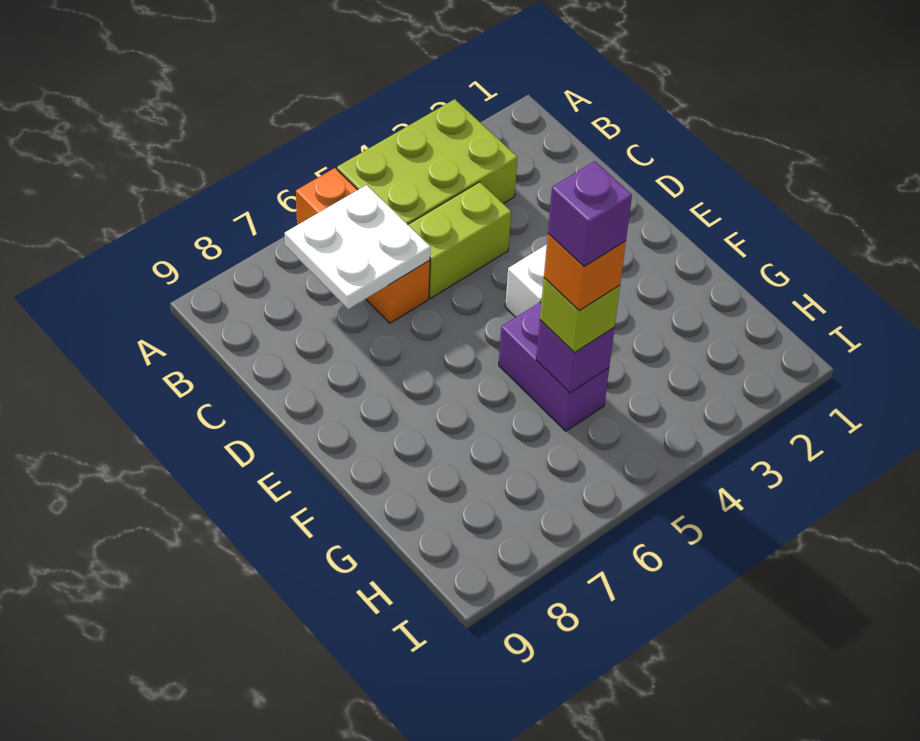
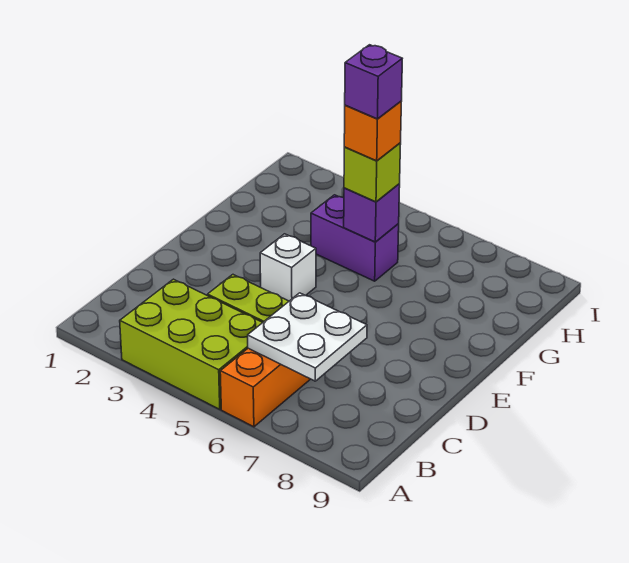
purple brick F5:G5 level 1 -> purple brick G4:G5 level 1

